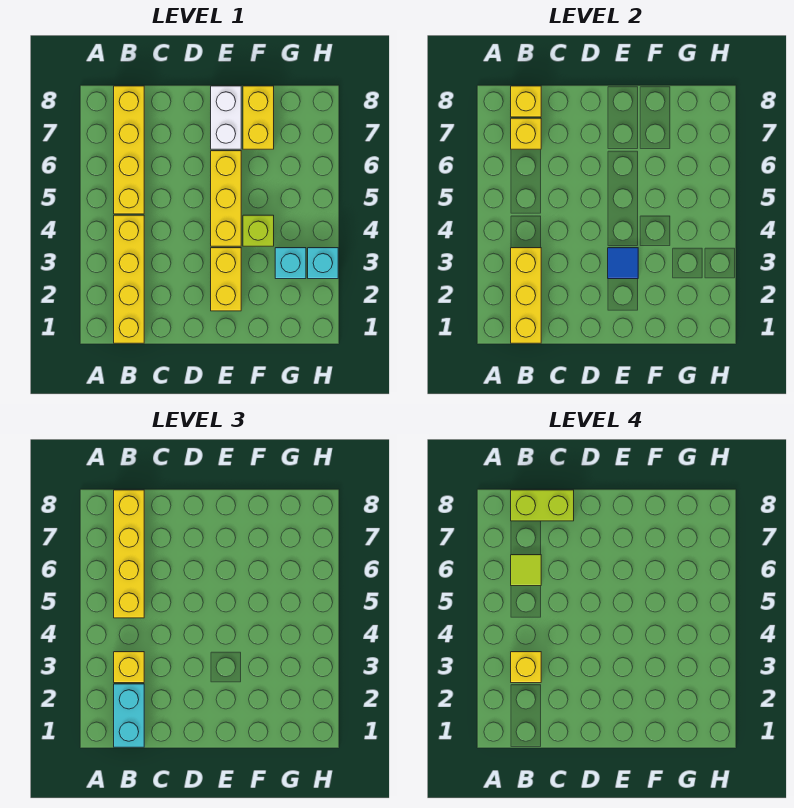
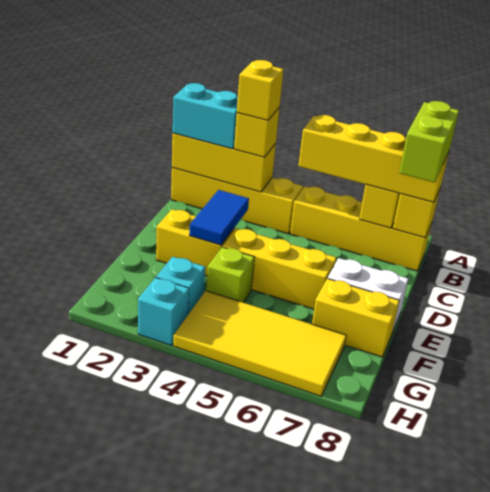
lime tile B6 level 4 -> none
blue tile E3 level 2 -> blue tile D3:E3 level 2
none -> yellow tile G4:H7 level 1

